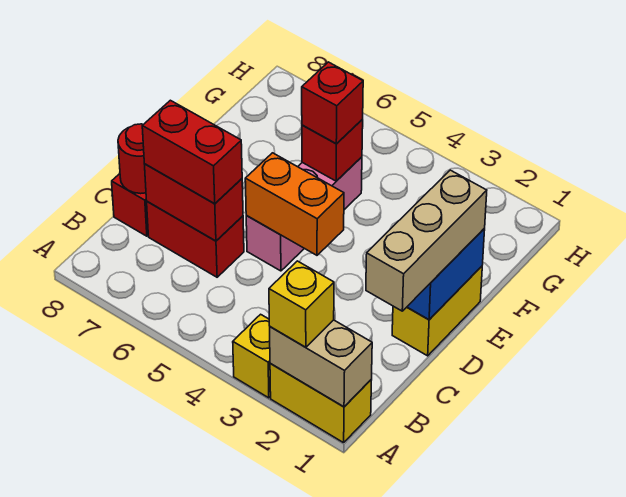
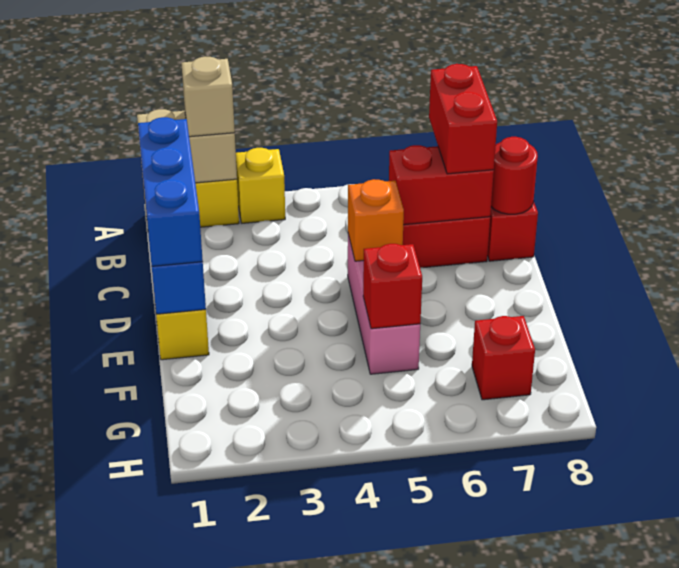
yellow brick A2 level 3 -> tan brick A2 level 3
tan brick C1:E1 level 3 -> blue brick C1:E1 level 3
red brick C6:C7 level 3 -> red brick B7:C7 level 3
orange brick D4:D5 level 2 -> orange brick D5 level 2
red brick F5 level 3 -> red brick G7 level 1

